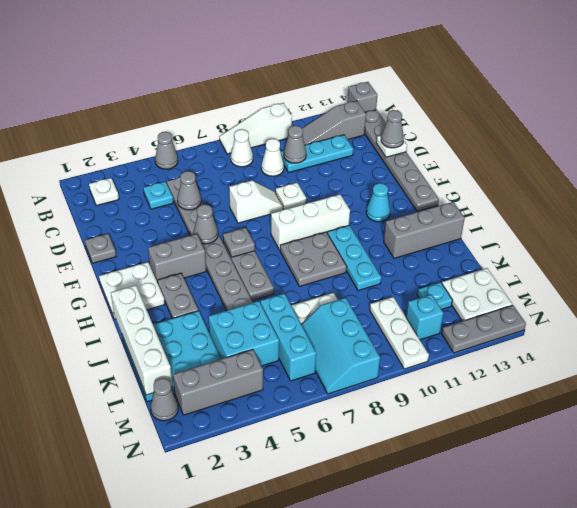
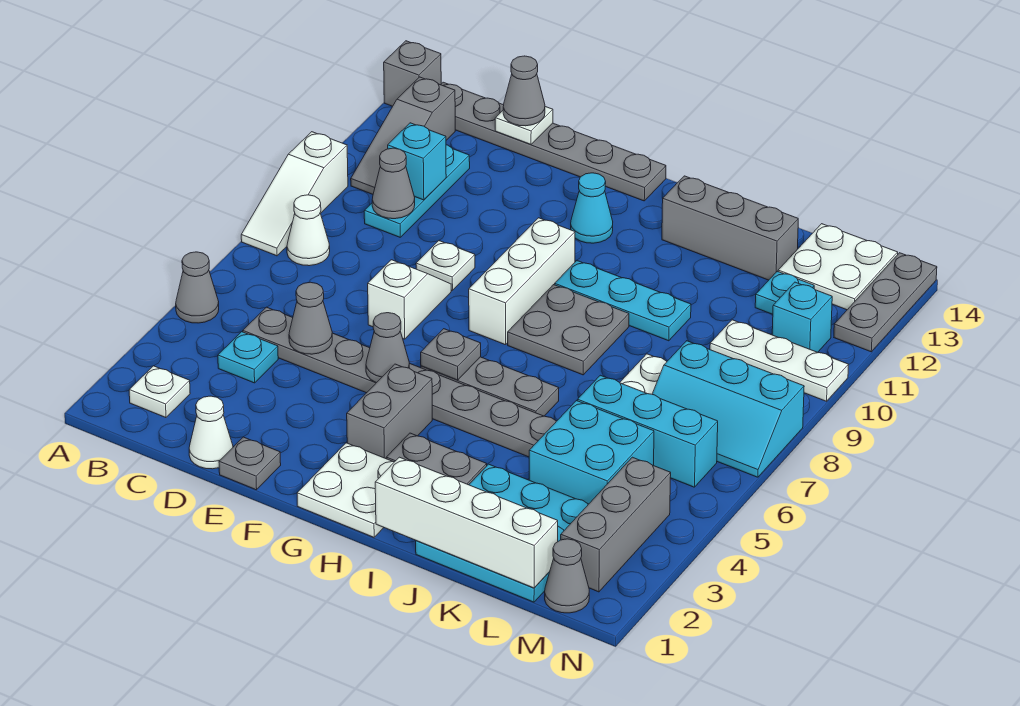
white cone C9 level 1 -> white cone D1 level 1
none -> cyan brick C11 level 2
grey brick I12:I14 level 1 -> grey brick I13:K13 level 1

